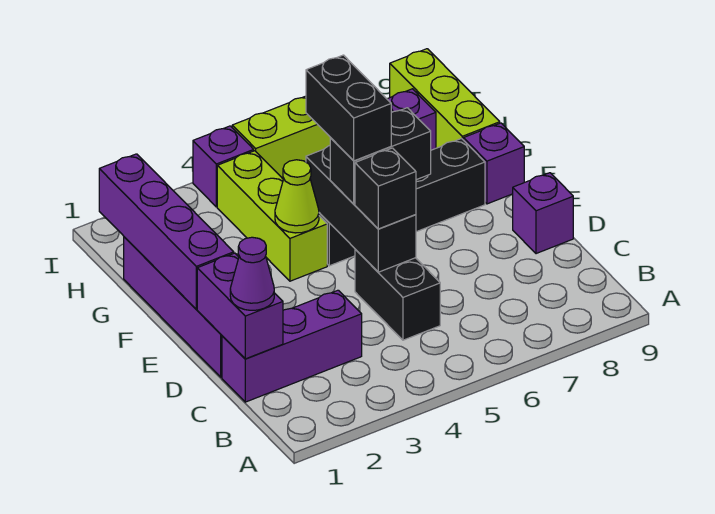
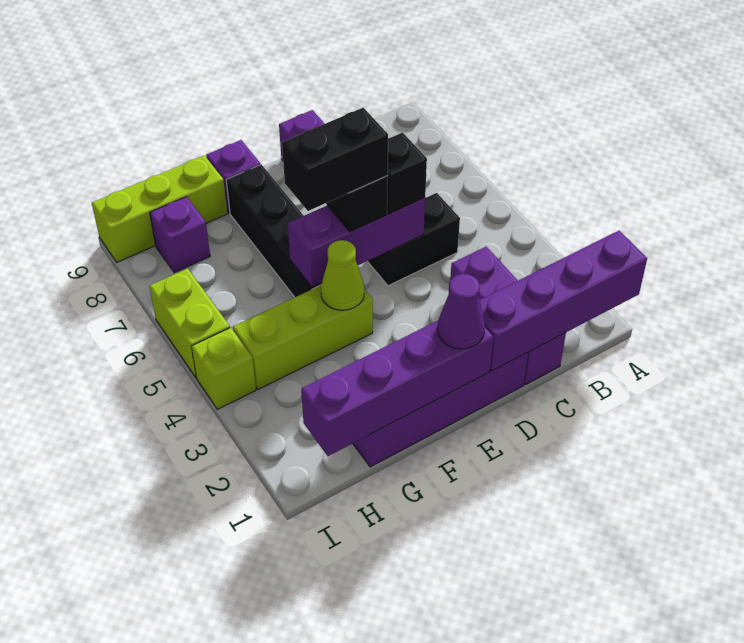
purple brick C1:D1 level 2 -> purple brick A1:D1 level 2
purple cone C1 level 3 -> purple cone E1 level 3
black brick D5:F5 level 2 -> purple brick D5:F5 level 2
purple brick I4 level 1 -> lime brick I4 level 1

